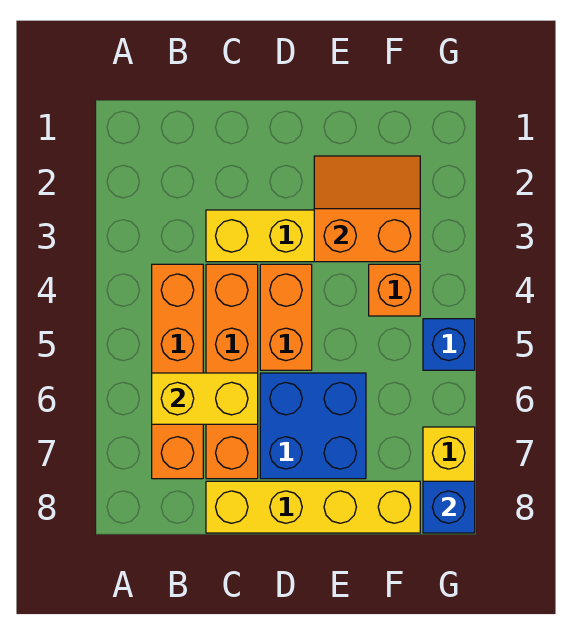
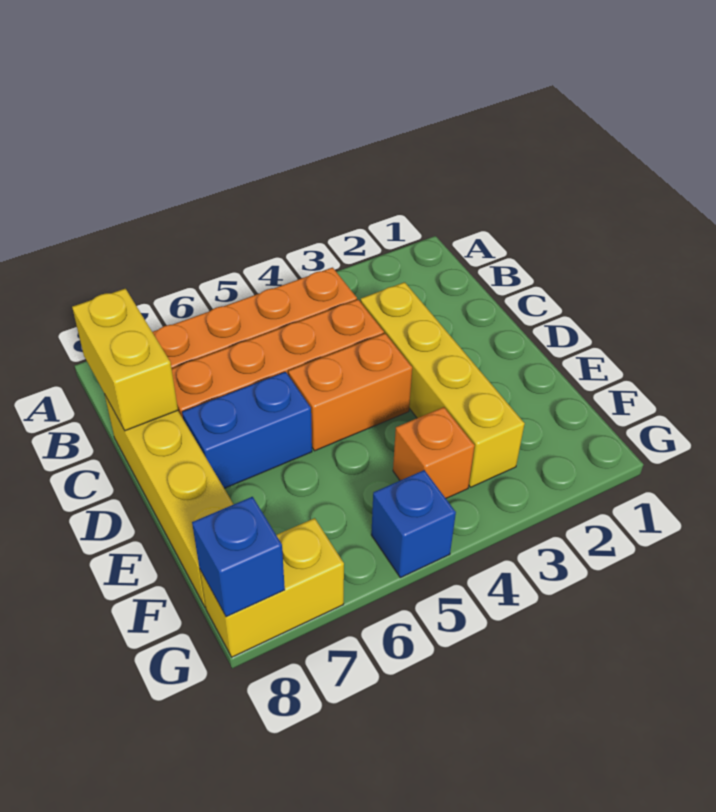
yellow brick B6:C6 level 2 -> yellow brick B8:C8 level 2
blue brick D6:E7 level 1 -> blue brick D6:D7 level 1
orange slope E2:F3 level 2 top 3 -> none

